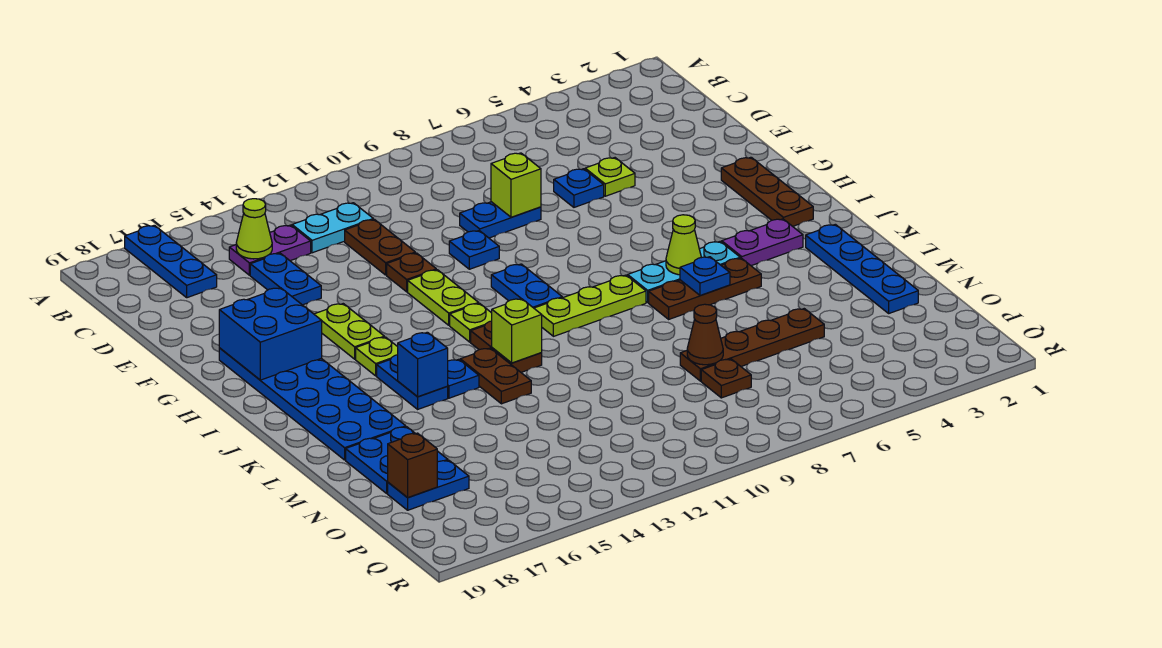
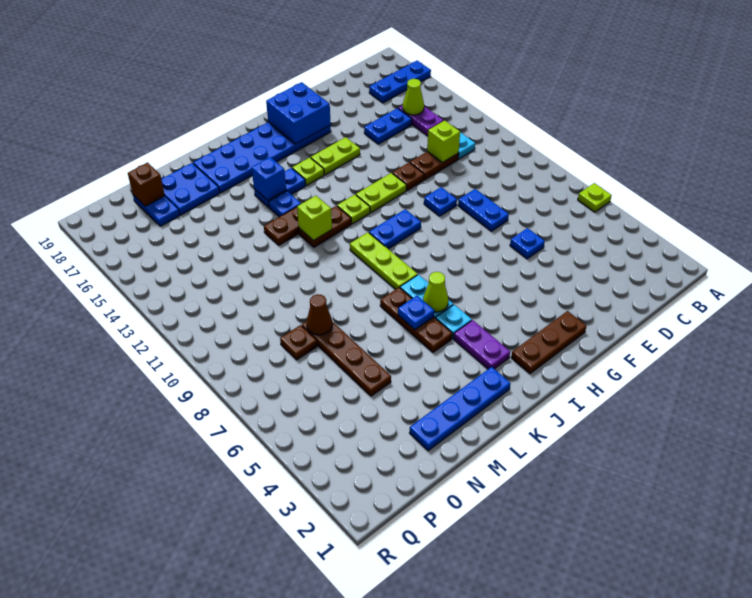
lime plate E5 level 1 -> lime plate A6 level 1
lime brick E8 level 2 -> lime brick D12 level 2

